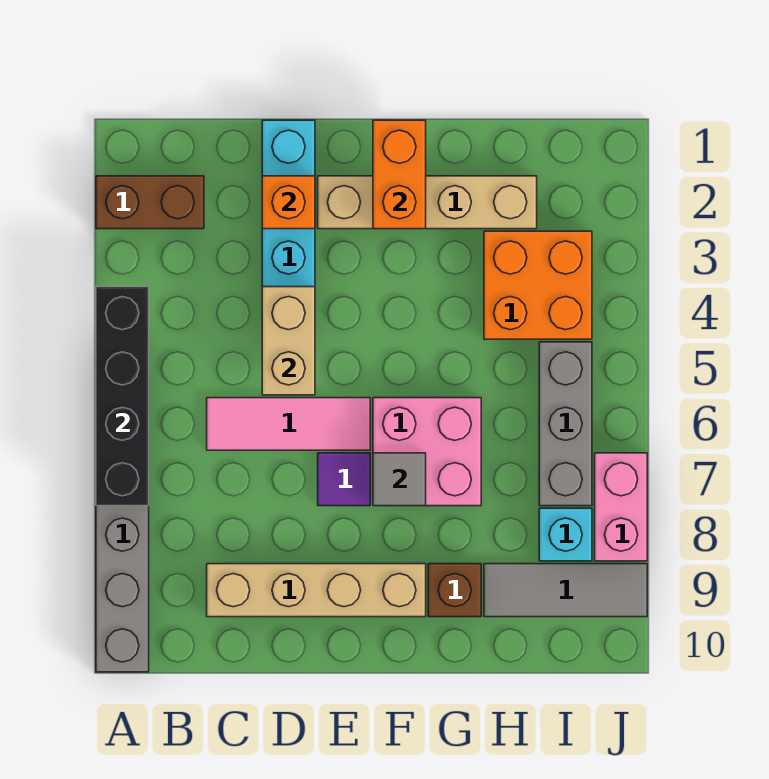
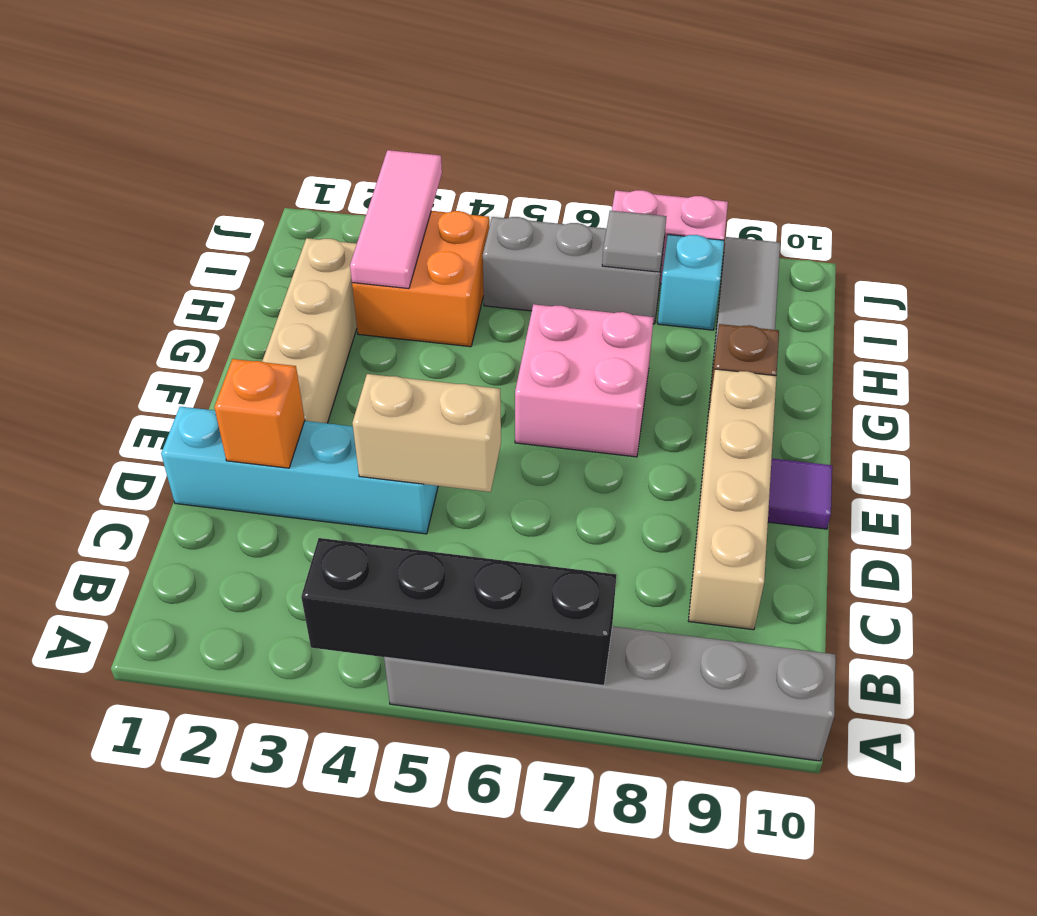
brown brick A2:B2 level 1 -> none
pink tile C6:E6 level 1 -> pink tile H3:J3 level 2
purple tile E7 level 1 -> purple tile E10 level 1
orange brick F1:F2 level 2 -> none
grey tile F7 level 2 -> grey tile I7 level 2

